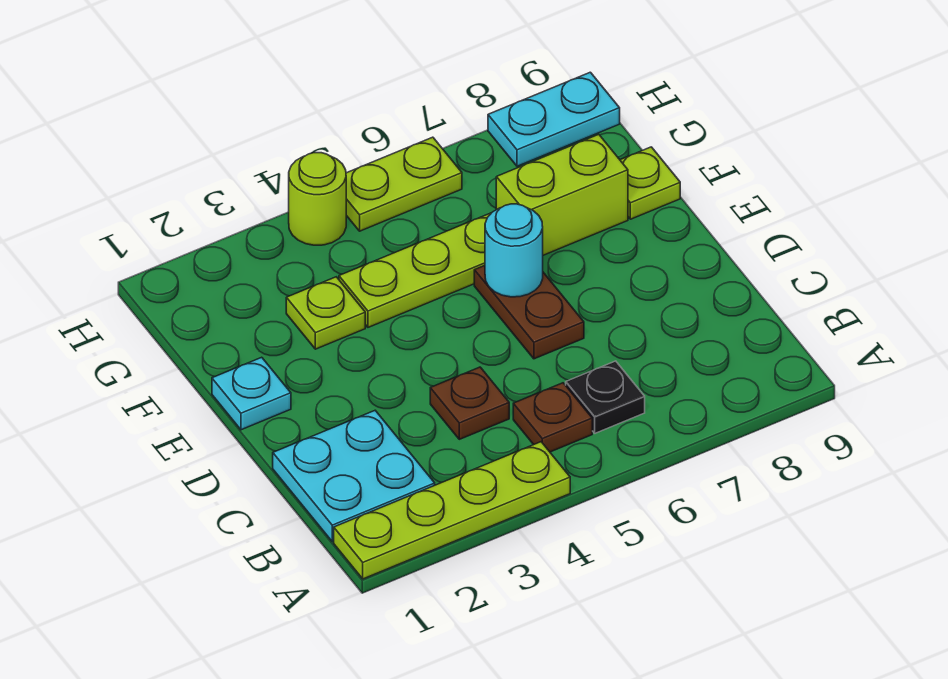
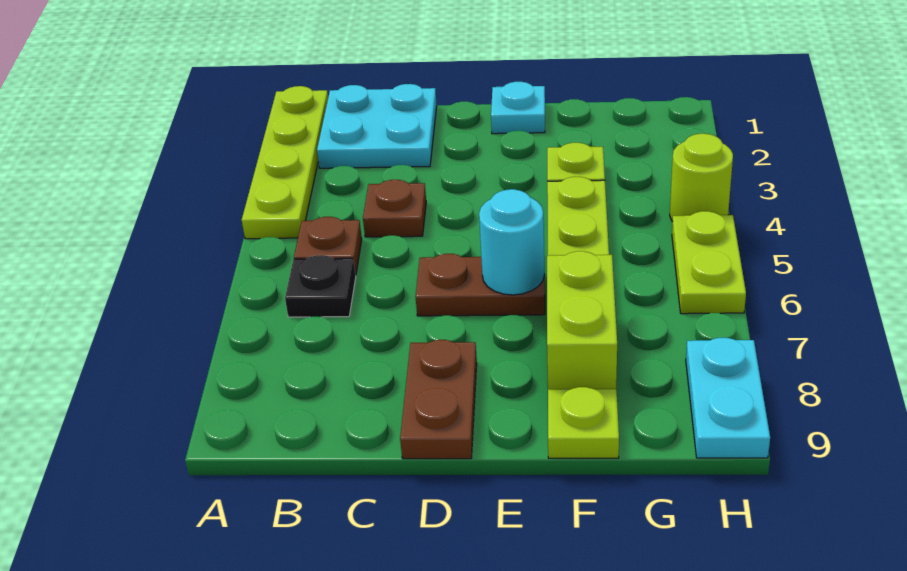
none -> brown plate D8:D9 level 1

